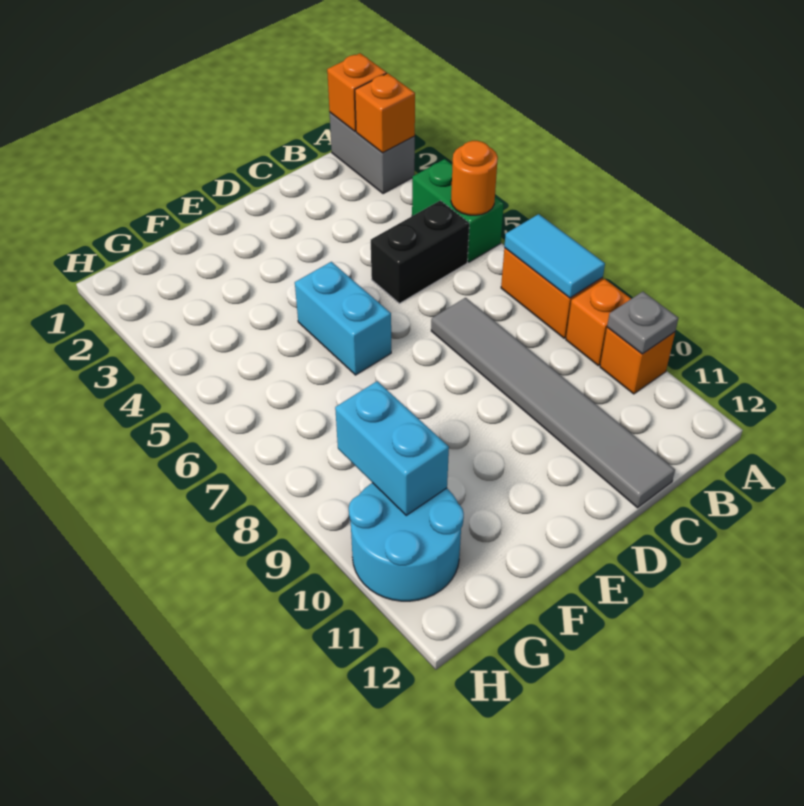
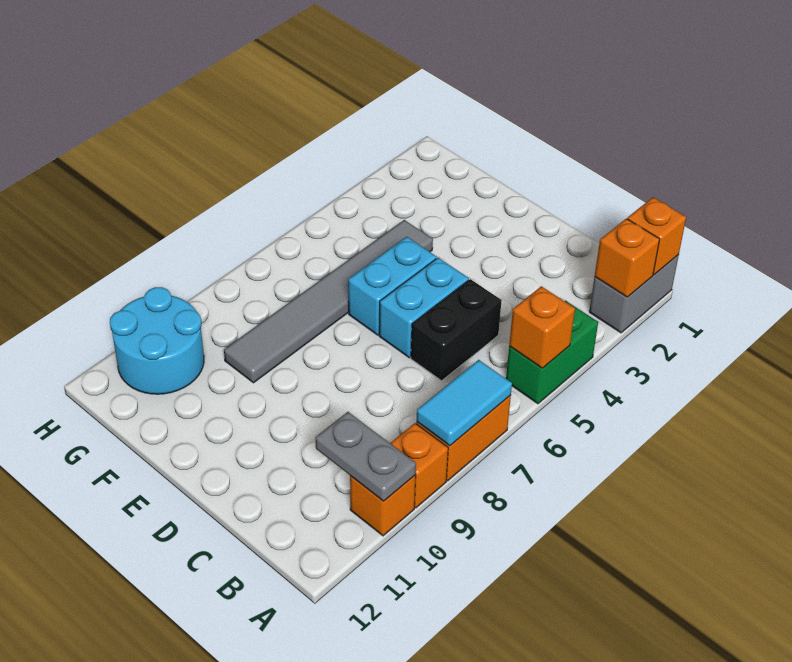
orange round brick A5 level 2 -> orange brick A5 level 2
grey plate A10 level 2 -> grey plate A10:B10 level 2
black brick B5:C5 level 1 -> black brick C5:C6 level 1
grey tile C7:C12 level 1 -> grey tile F4:F9 level 1
cyan brick G9:G10 level 2 -> cyan brick D5:D6 level 1

